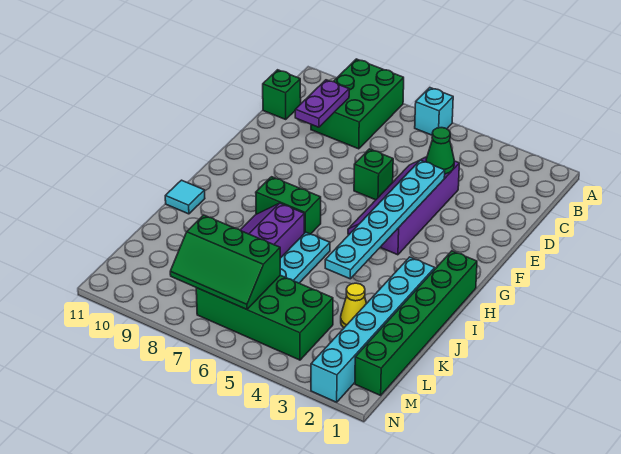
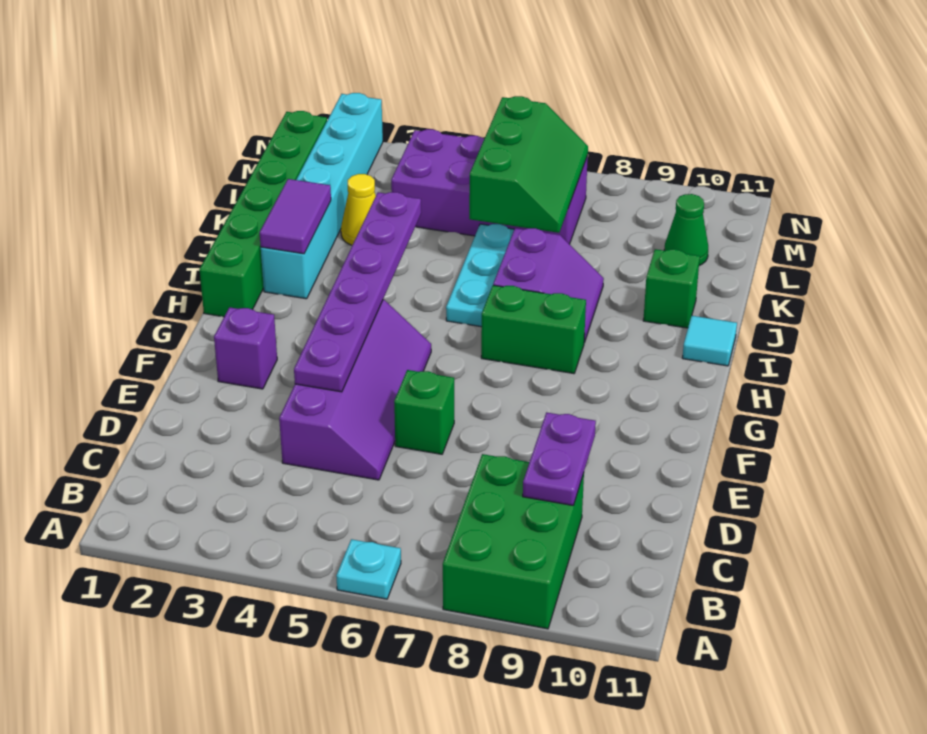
cyan brick A6 level 1 -> cyan plate A6 level 1
green brick C11 level 1 -> green brick J10 level 1
green cone D4 level 2 -> green cone L10 level 1
cyan plate E4:J4 level 2 -> purple plate E4:J4 level 2
none -> purple brick F2 level 1
none -> purple tile I2:J2 level 2
green brick L4:M7 level 1 -> purple brick L4:M7 level 1
green slope L6:M8 level 2 top L -> green slope K6:M7 level 2 top 6

